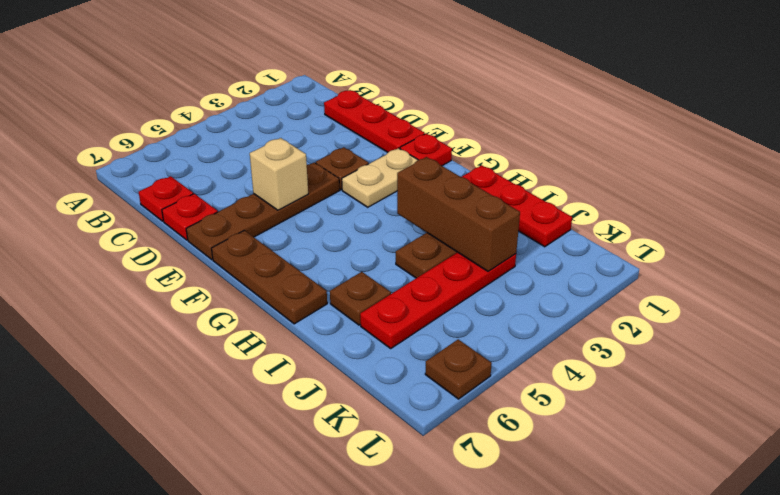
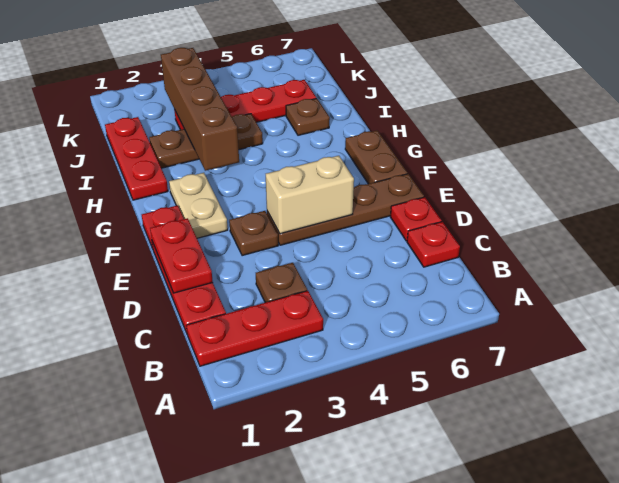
none -> red plate B1:B3 level 1
none -> red plate D1:E1 level 2
tan brick E5 level 2 -> tan brick E4:E5 level 2
tan plate F2:F3 level 1 -> tan plate F2:G2 level 1
brown plate F7:H7 level 1 -> brown plate F7:G7 level 1
brown brick H3:J3 level 2 -> brown brick H3:K3 level 2
brown plate L6 level 1 -> brown plate C3 level 1

